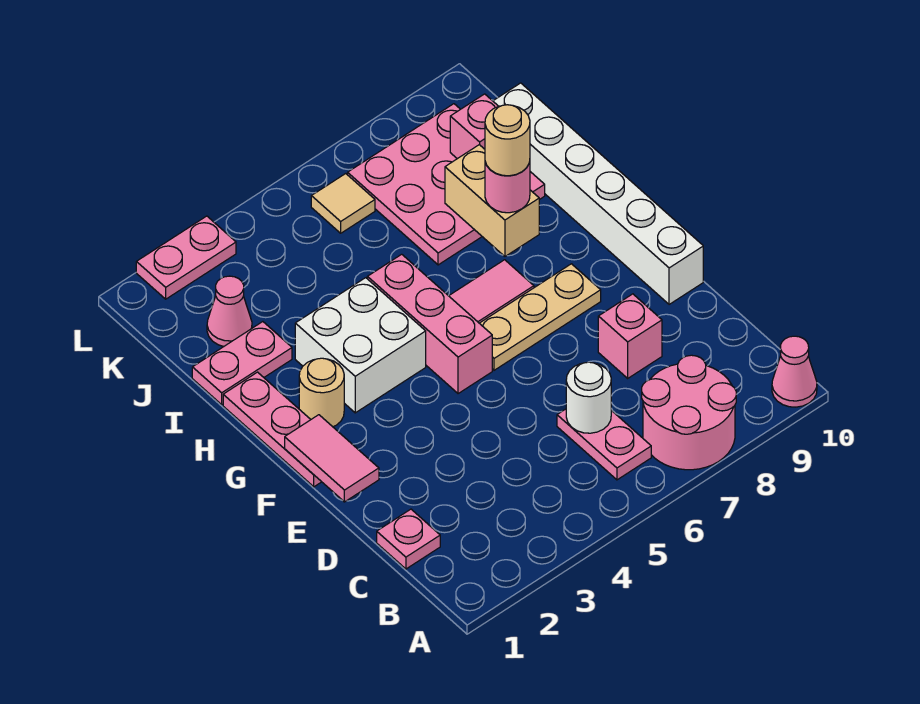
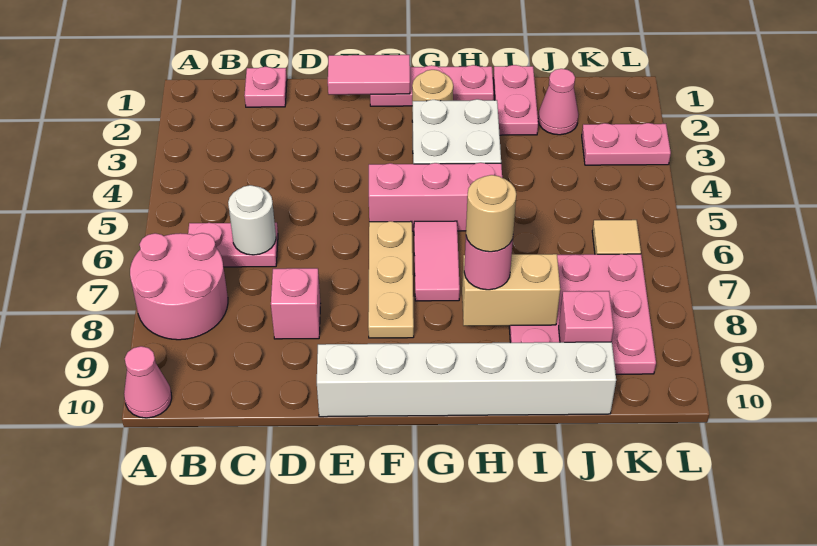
pink plate L2:L3 level 1 -> pink plate K3:L3 level 1

